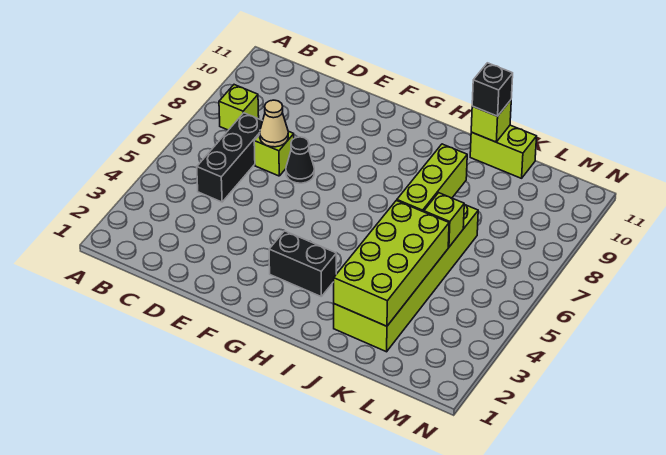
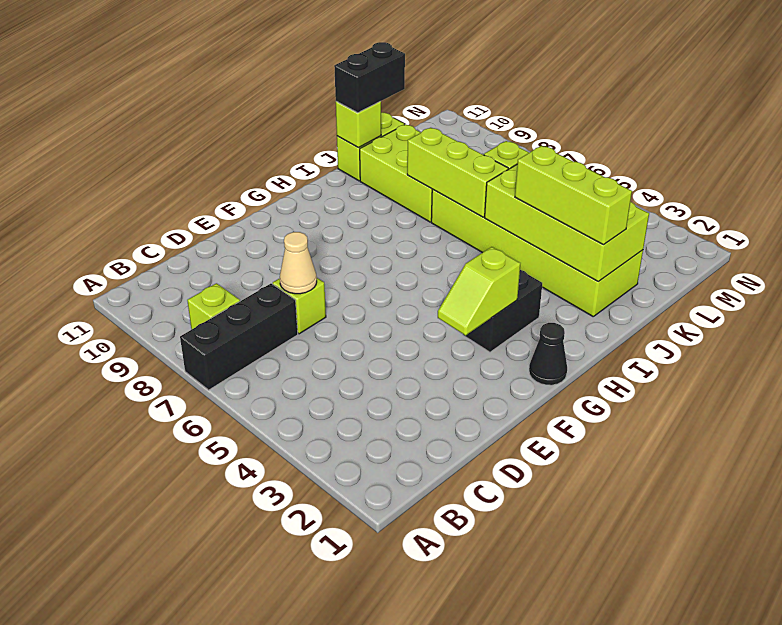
black brick C5:C7 level 1 -> black brick A7:C7 level 1
black cone E7 level 1 -> black cone G1 level 1
none -> lime slope F3:G3 level 2 top G
none -> lime brick J2:J4 level 3
none -> lime brick J8:K10 level 1
black brick J11 level 3 -> black brick J11:K11 level 3

